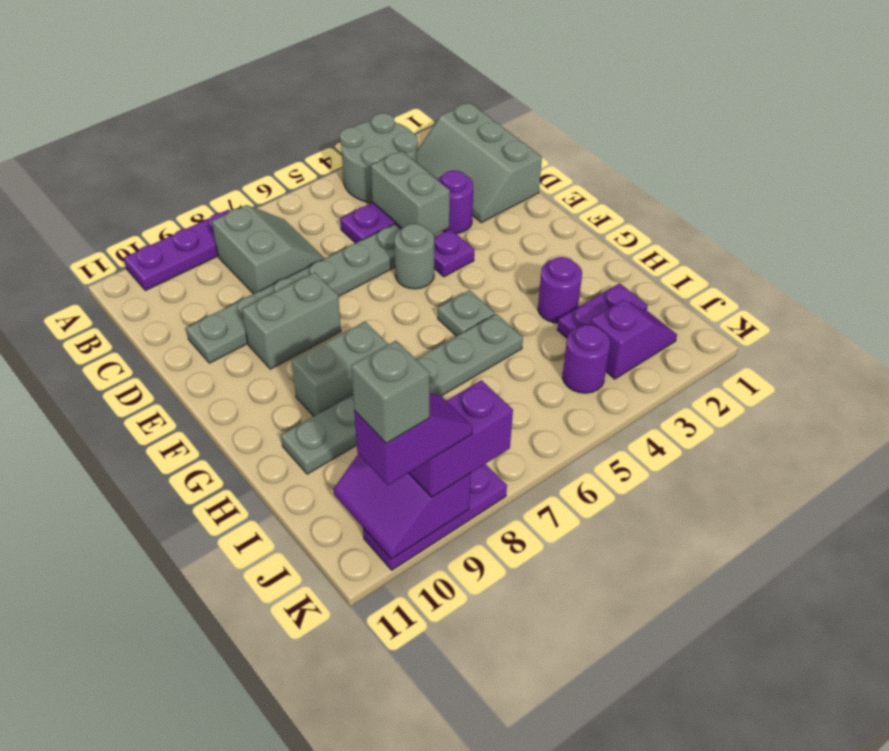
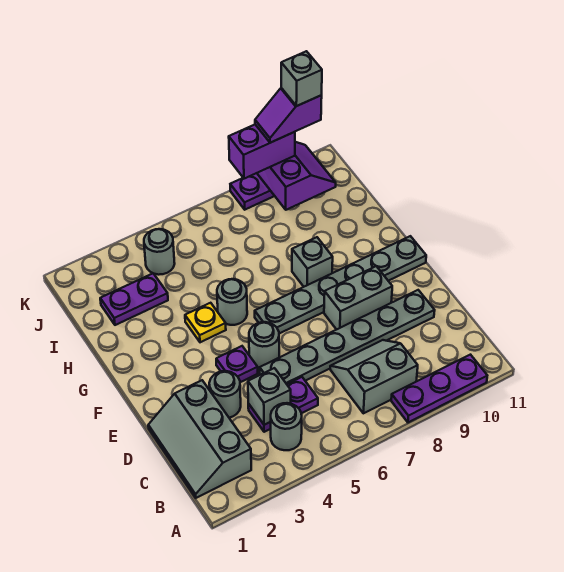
grey round brick A3:B4 level 1 -> grey round brick B4 level 1
grey slope B1:D2 level 1 top 1 -> grey slope B1:D2 level 1 top 2
grey slope B7:C8 level 1 top 8 -> grey slope B7:C8 level 1 top B
grey brick C4:D4 level 2 -> grey brick C4 level 2
purple round brick D3 level 1 -> grey round brick D3 level 1
none -> yellow plate G4 level 1
grey plate G5 level 1 -> grey round brick G5 level 1
grey brick G8:G9 level 1 -> grey brick G8 level 1
purple round brick H3 level 1 -> none
grey plate H5:H10 level 1 -> grey plate F6:F11 level 1
purple slope J2:J3 level 1 top 3 -> none
purple round brick J4 level 1 -> grey round brick J4 level 1

